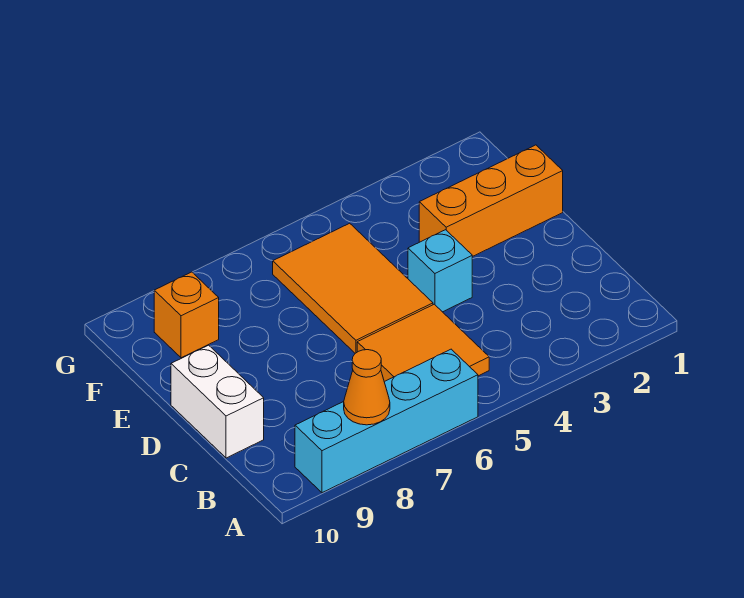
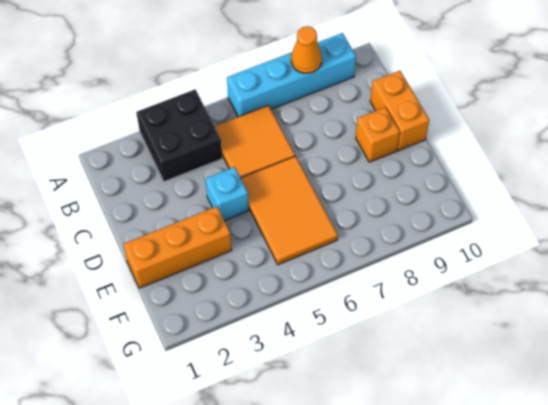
none -> black brick A3:B4 level 1
white brick C10:D10 level 1 -> orange brick C10:D10 level 1
orange brick F9 level 1 -> orange brick D9 level 1

